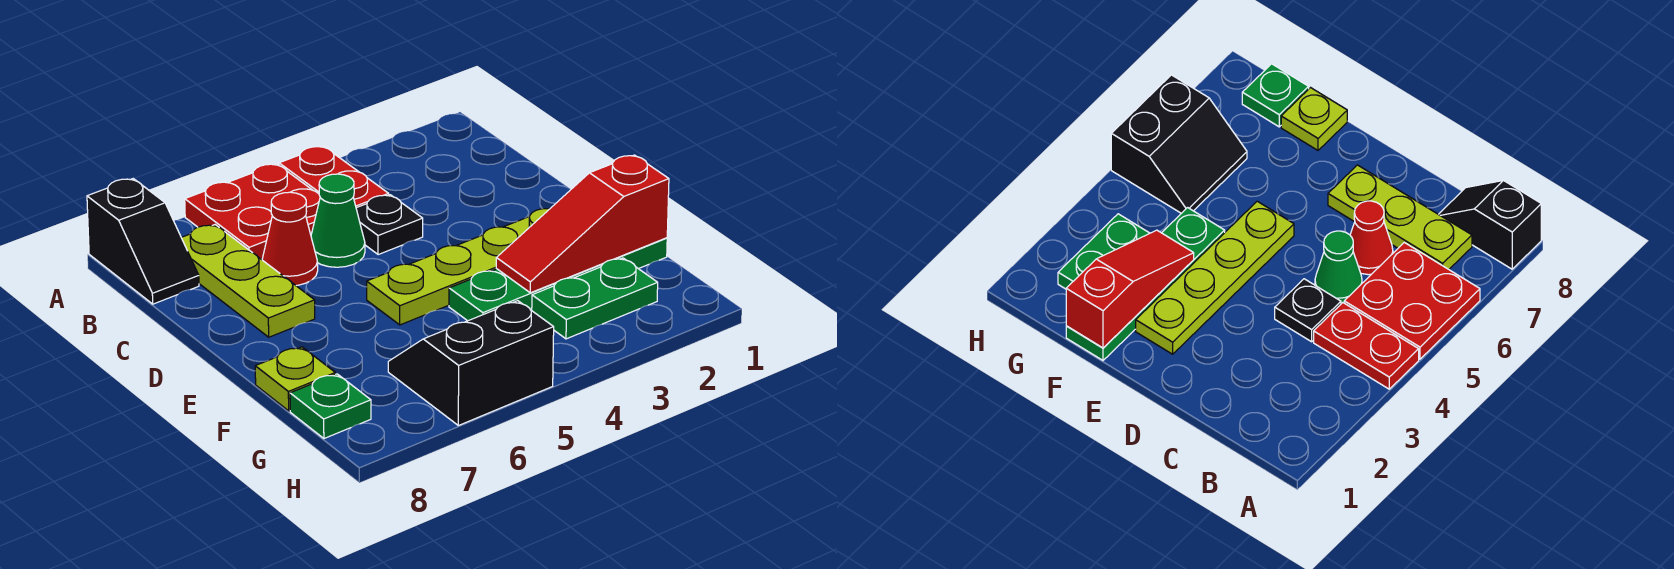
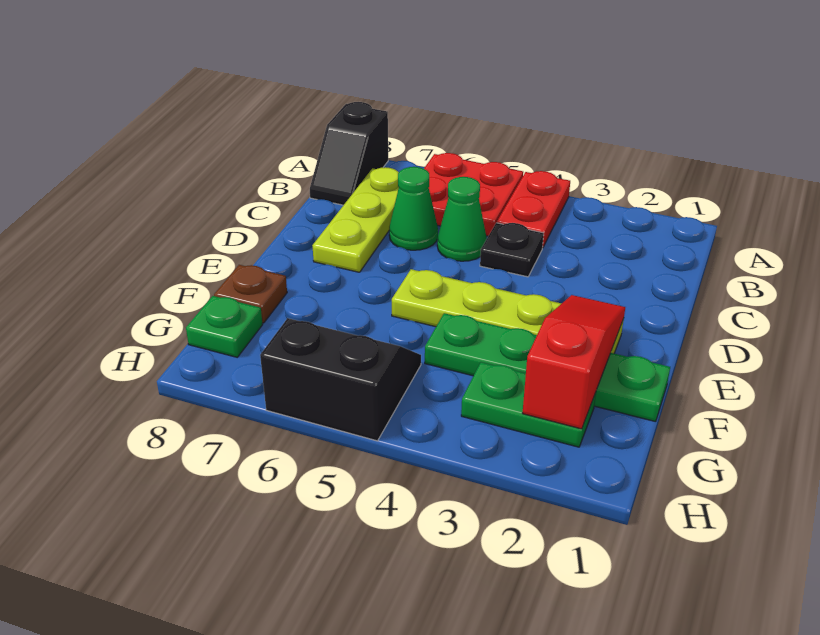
red cone C6 level 1 -> green cone C6 level 1
red slope F1:F3 level 2 top 1 -> red slope E2:G2 level 2 top G
lime plate F8 level 1 -> brown plate F8 level 1

